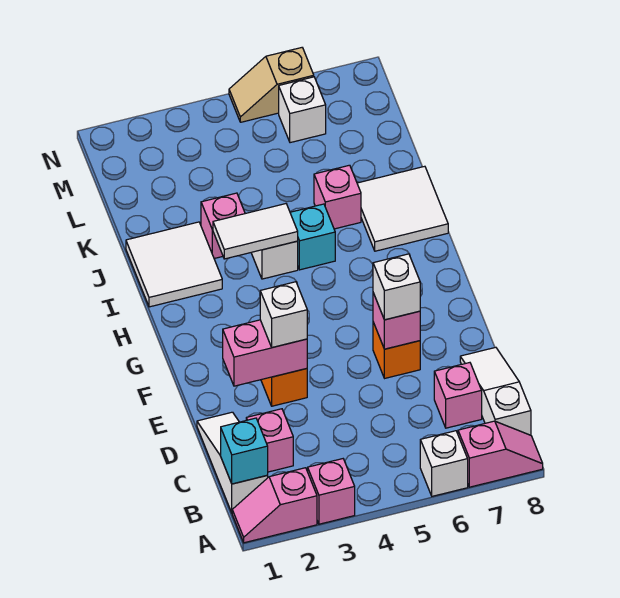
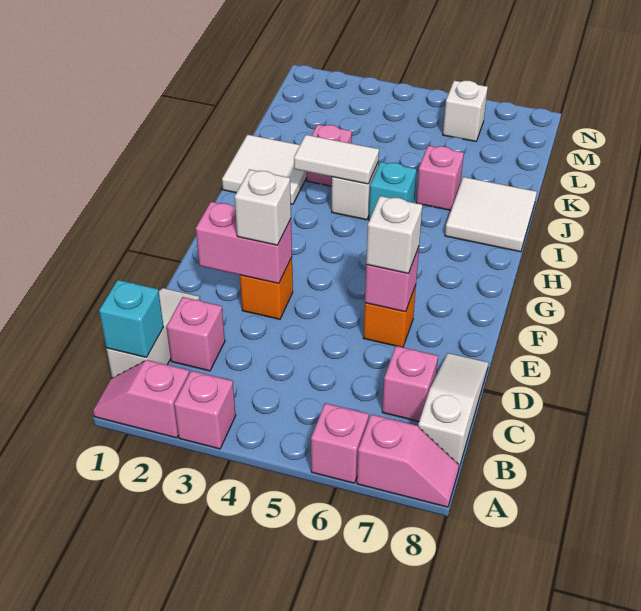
white brick A6 level 1 -> pink brick A6 level 1
tan slope N5:N6 level 1 top 6 -> none

